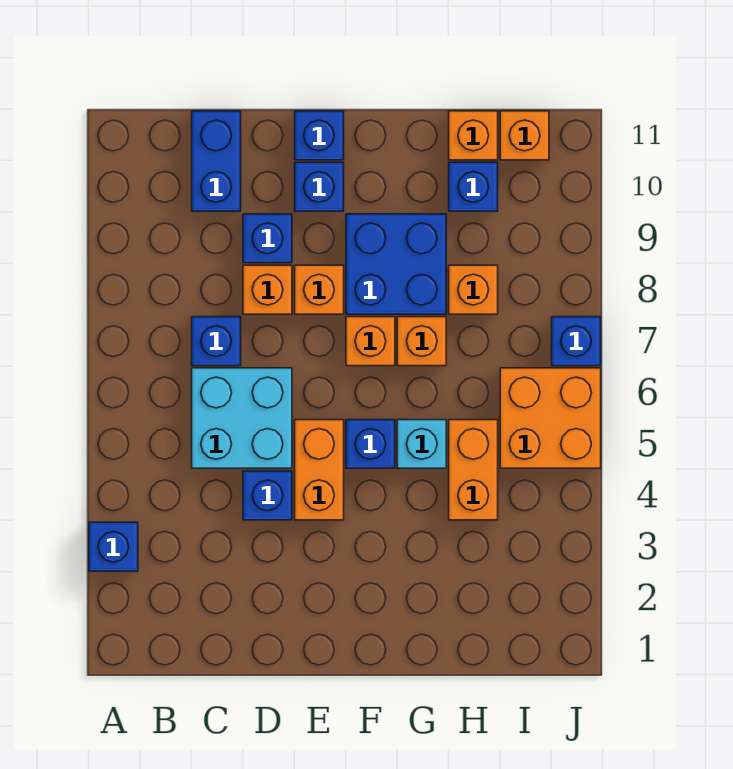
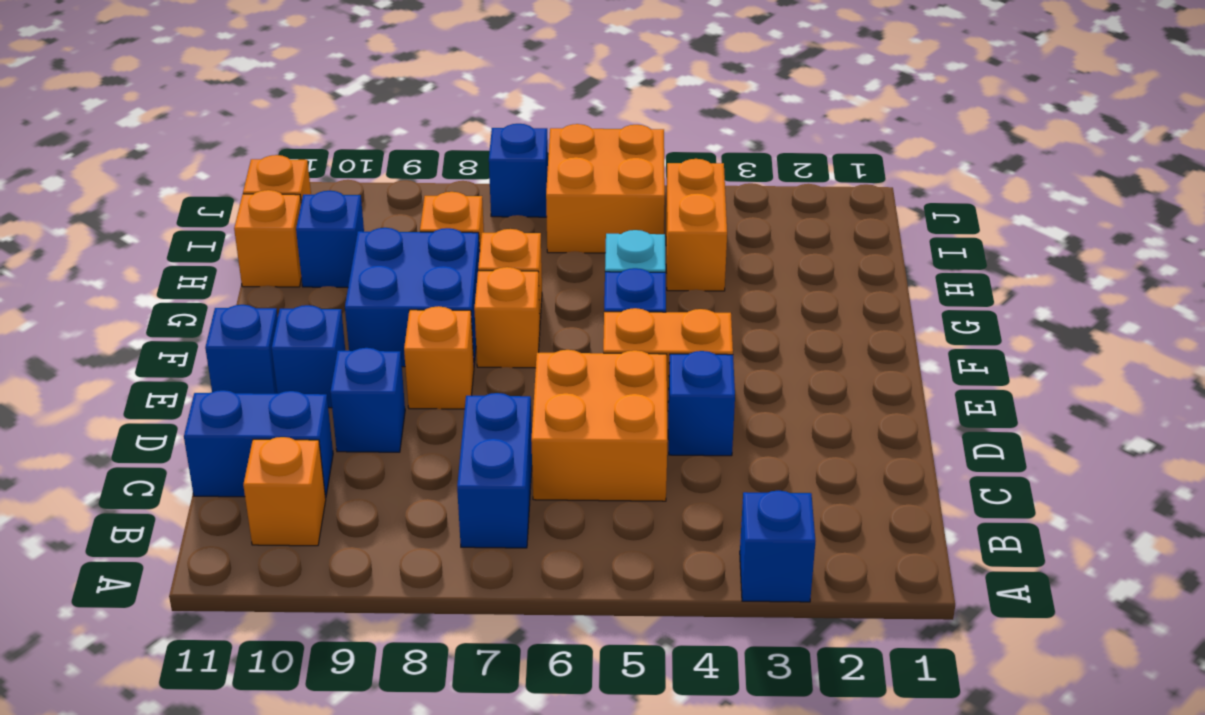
cyan brick C5:D6 level 1 -> orange brick C5:D6 level 1
blue brick C7 level 1 -> blue brick B7:C7 level 1
orange brick D8 level 1 -> orange brick B10 level 1
orange brick H4:H5 level 1 -> orange brick H4:I4 level 1

